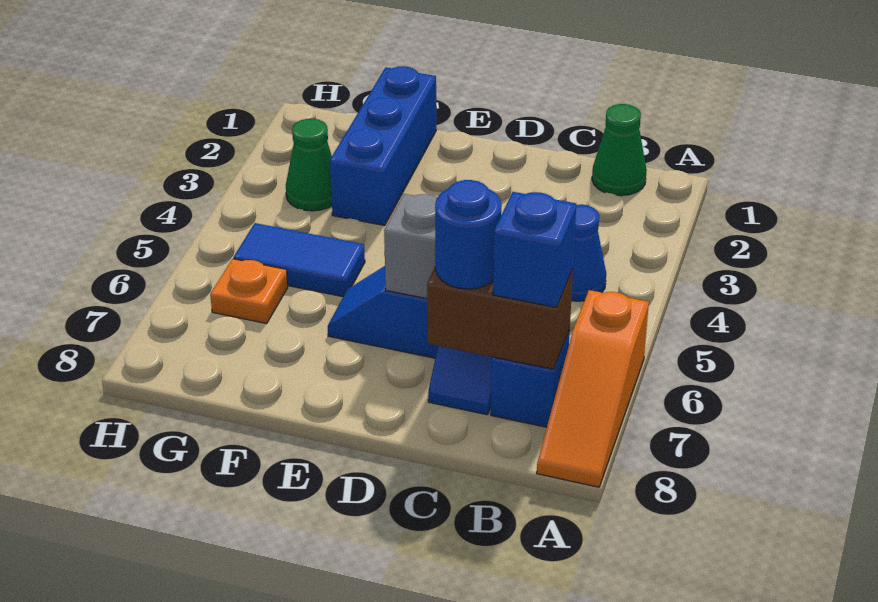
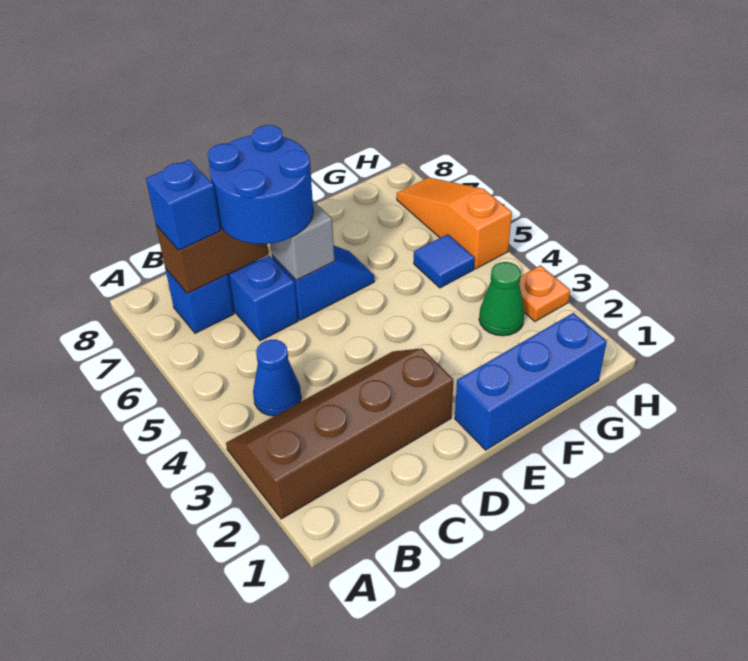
none -> brown slope A2:D3 level 1 top 2
orange slope A6:A8 level 1 top 6 -> orange slope H5:H7 level 1 top 5
green cone B1 level 1 -> none
blue round brick C7 level 3 -> blue round brick C6:D7 level 3
blue brick F1:F3 level 1 -> blue brick E1:G1 level 1
blue tile F5:G5 level 1 -> blue tile G5 level 1
orange plate G6 level 1 -> orange plate H3 level 1

